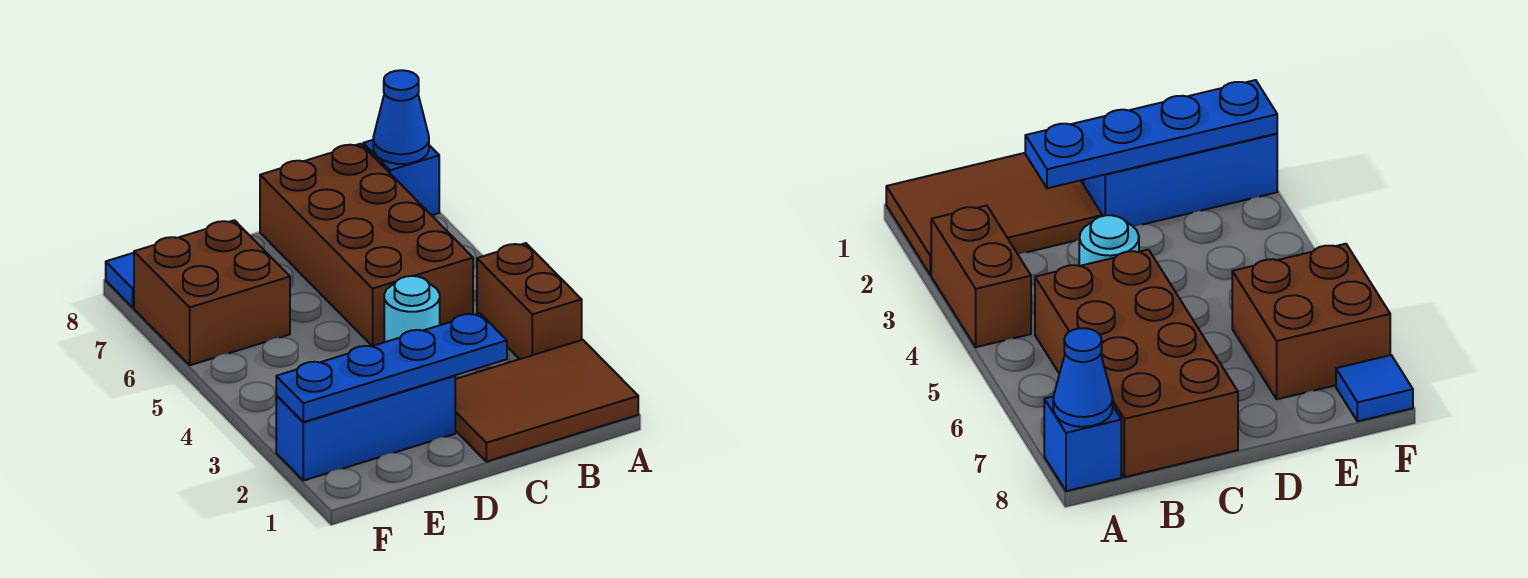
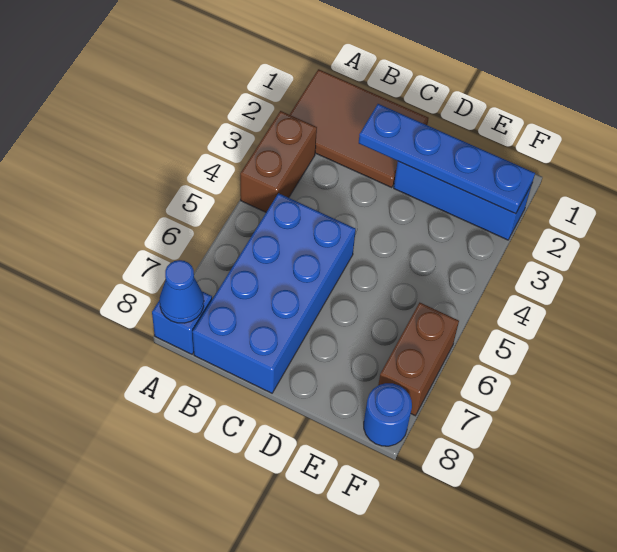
brown brick B5:C8 level 1 -> blue brick B5:C8 level 1
cyan round brick C4 level 1 -> none
brown brick E6:F7 level 1 -> brown brick F6:F7 level 1
blue tile F8 level 1 -> blue round brick F8 level 1

